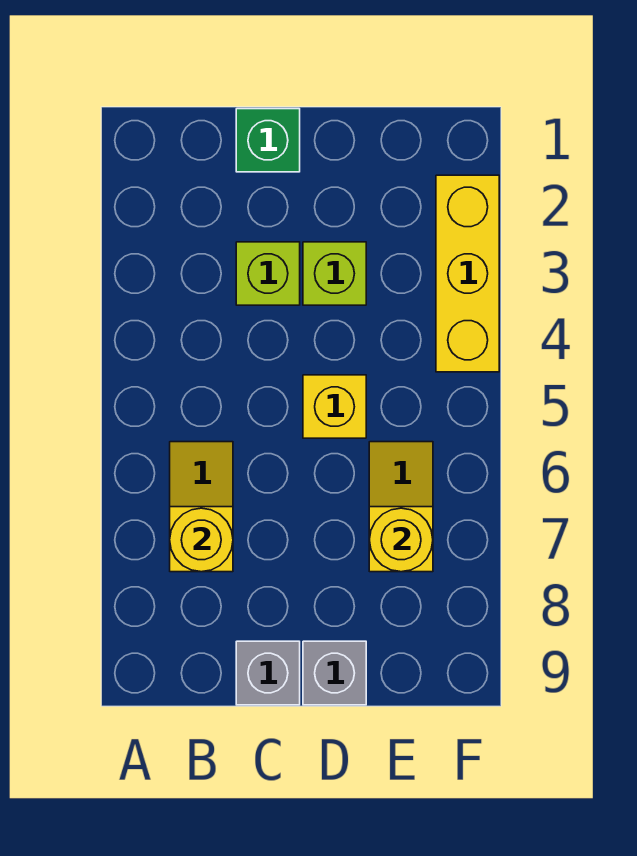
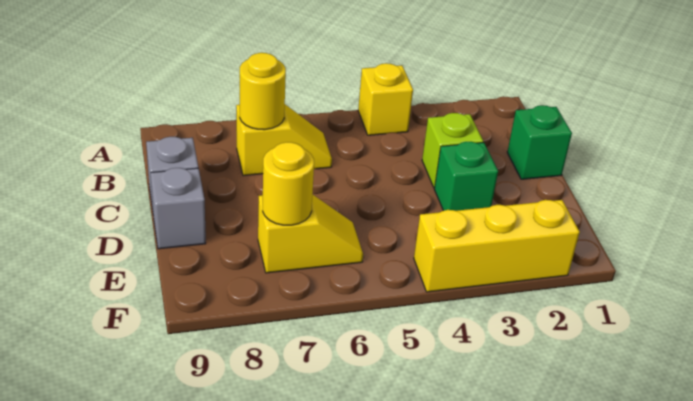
lime brick D3 level 1 -> green brick D3 level 1
yellow brick D5 level 1 -> yellow brick A4 level 1

